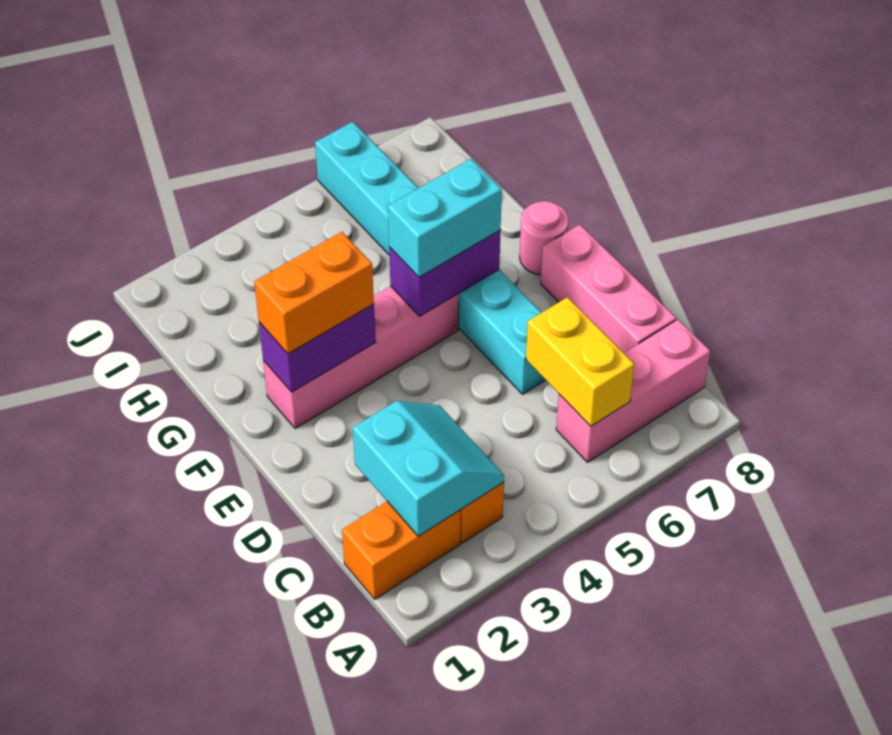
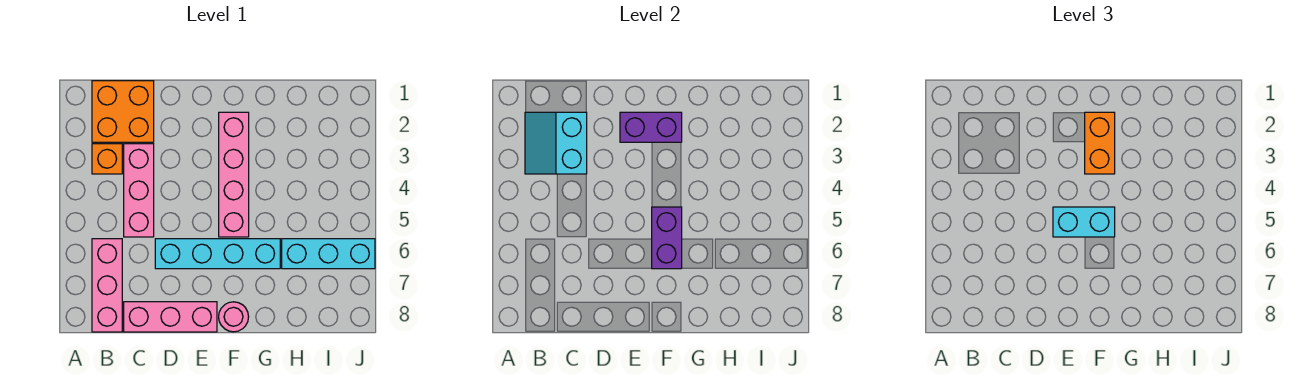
orange brick B1:B2 level 1 -> orange brick B1:C2 level 1
cyan slope B2:C3 level 2 top 2 -> cyan slope B2:C3 level 2 top C
yellow brick B6:C6 level 2 -> none
none -> pink brick C3:C5 level 1
purple brick F2:F3 level 2 -> purple brick E2:F2 level 2
cyan brick F5:F6 level 3 -> cyan brick E5:F5 level 3

